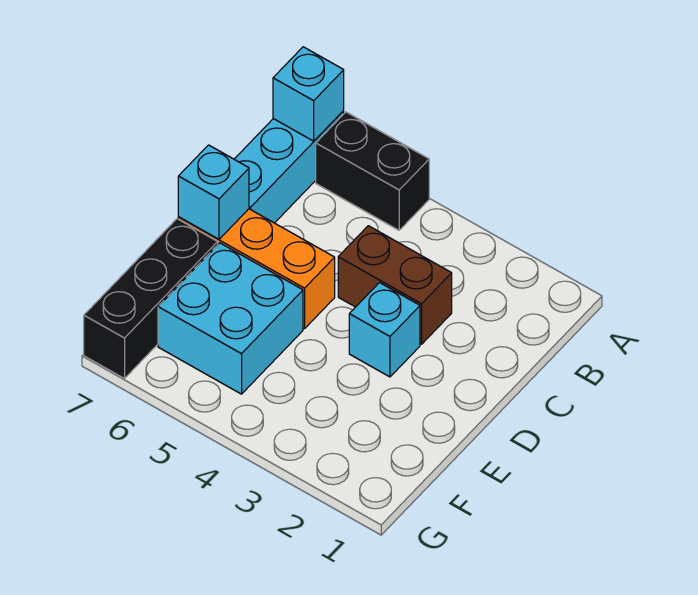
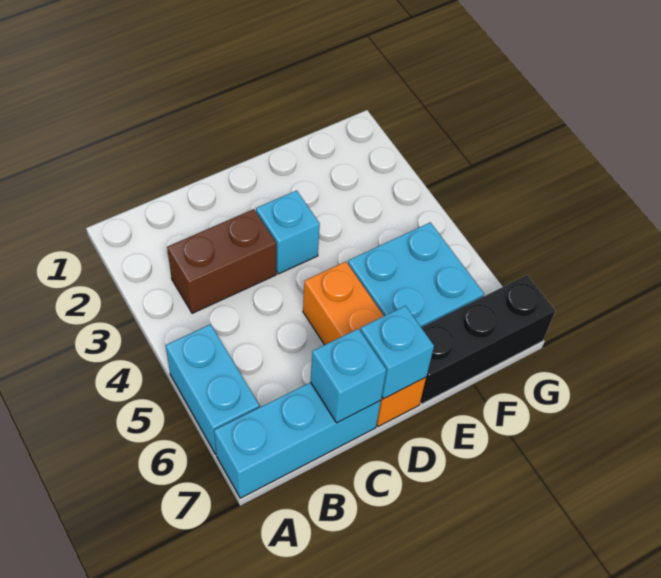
black brick A5:A6 level 1 -> cyan brick A5:A6 level 1
cyan brick A7 level 2 -> cyan brick C7 level 2
brown brick C3:C4 level 1 -> brown brick B3:C3 level 1

